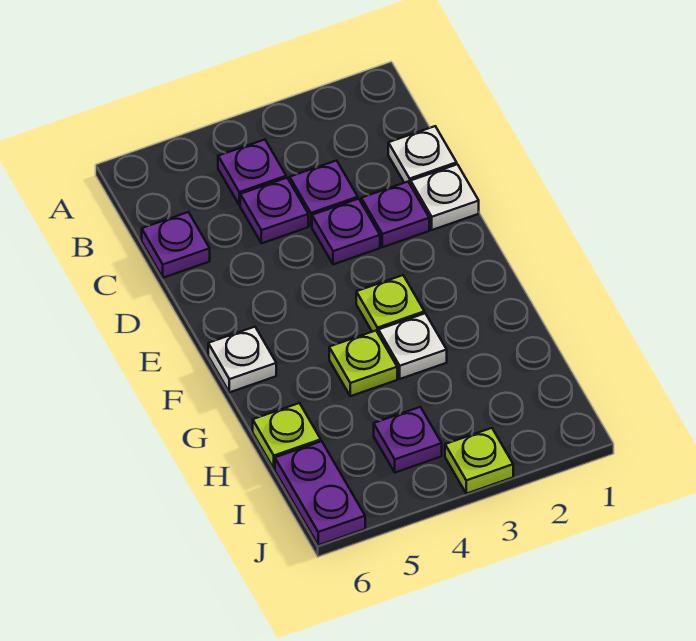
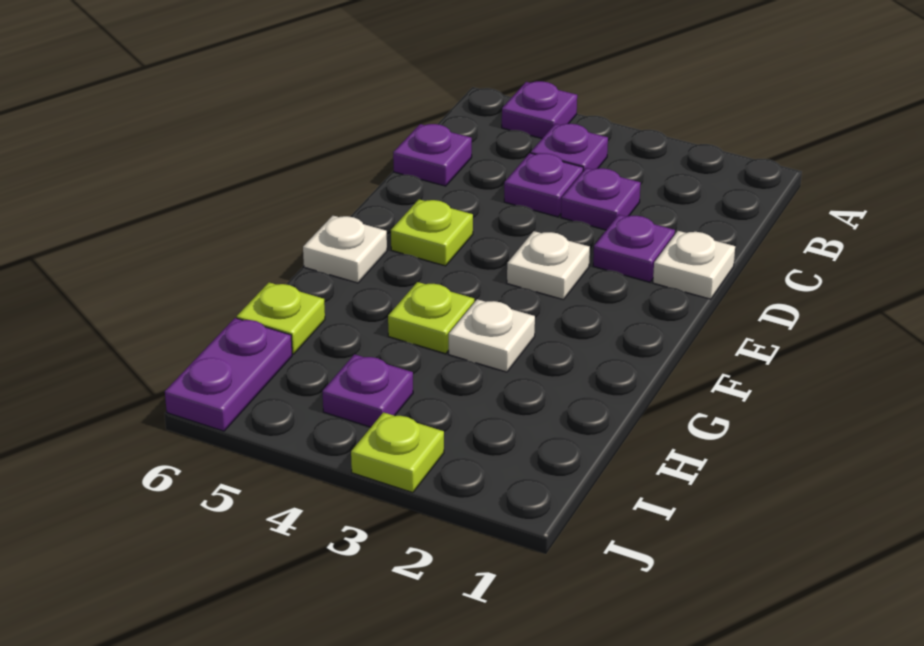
white plate C1 level 1 -> white plate E3 level 1
purple plate D3 level 1 -> purple plate A5 level 1
lime plate F3 level 1 -> lime plate E5 level 1

